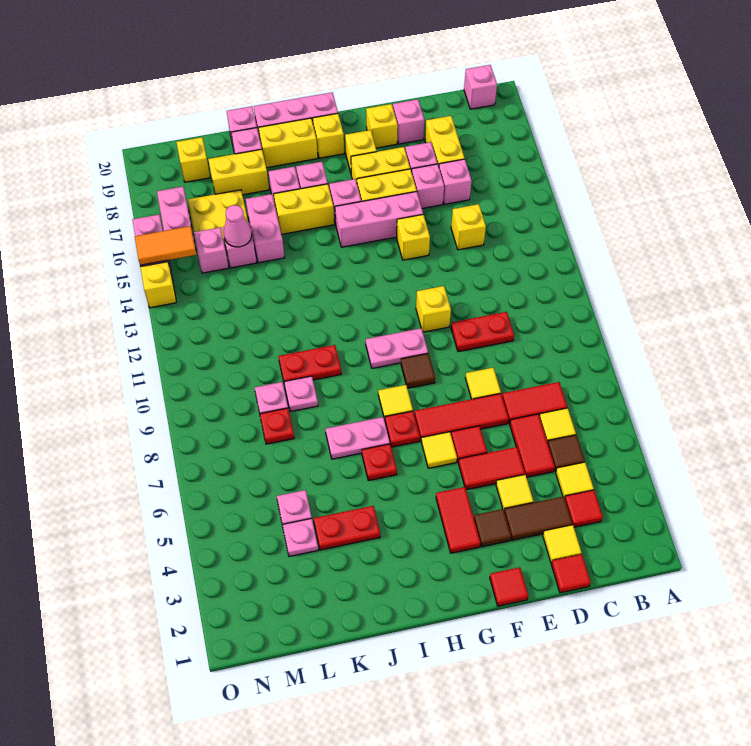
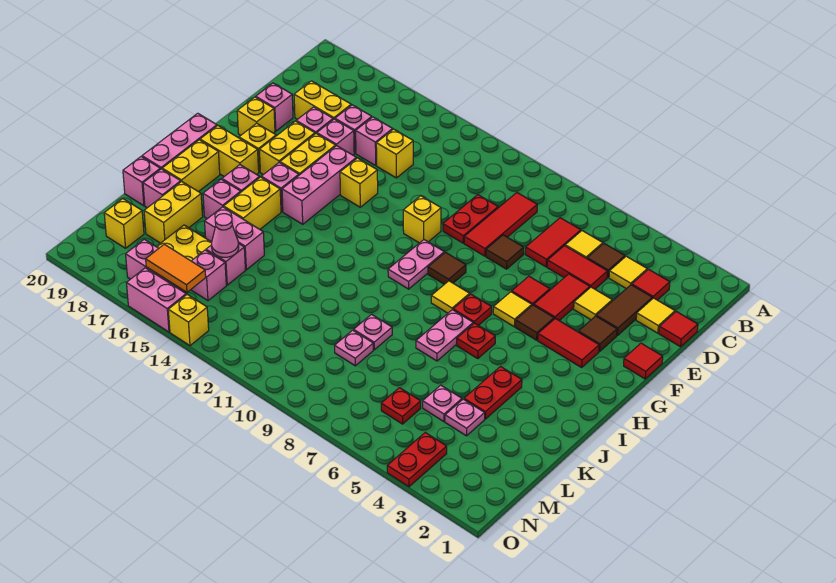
pink brick B20 level 1 -> pink brick D15 level 1
red tile E7:G7 level 1 -> red tile C9:E9 level 1
yellow tile E8 level 1 -> brown tile E8 level 1
none -> brown tile G5 level 1
yellow brick H19 level 1 -> yellow brick H18:H19 level 1
red plate J10:K10 level 1 -> red plate N4:O4 level 1
red plate L8 level 1 -> red plate M6 level 1
orange tile N15:O15 level 2 -> orange tile N15:N16 level 2

